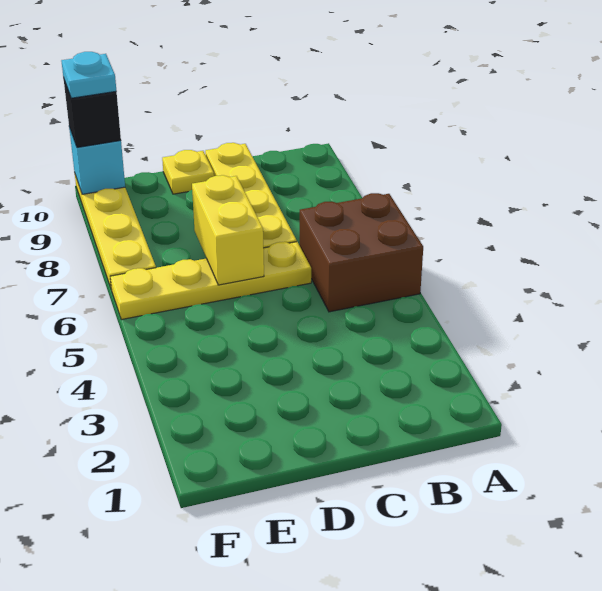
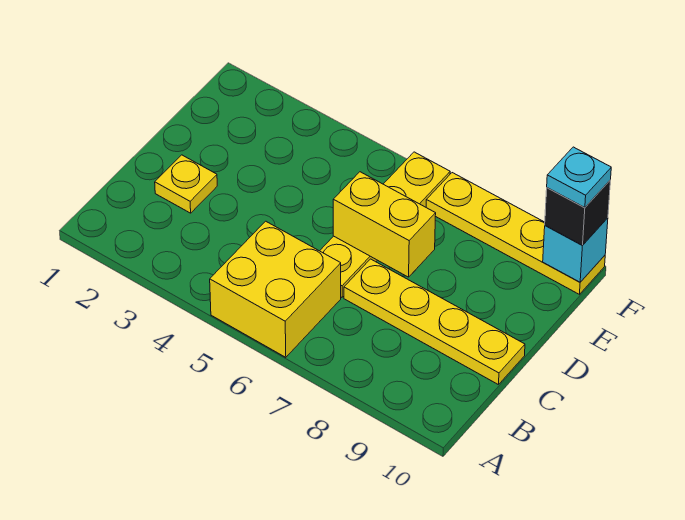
brown brick A5:B6 level 1 -> yellow brick A5:B6 level 1
yellow plate D10 level 1 -> yellow plate C2 level 1

